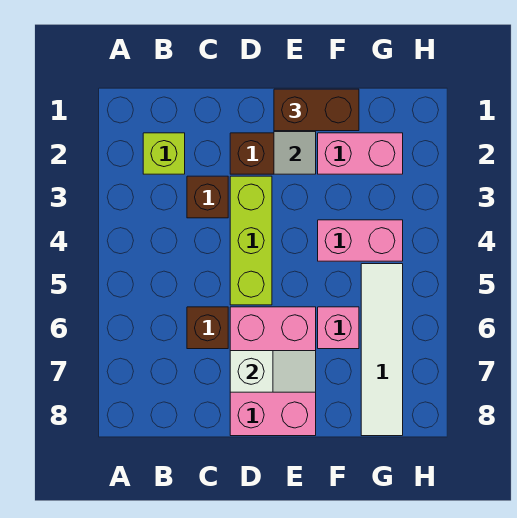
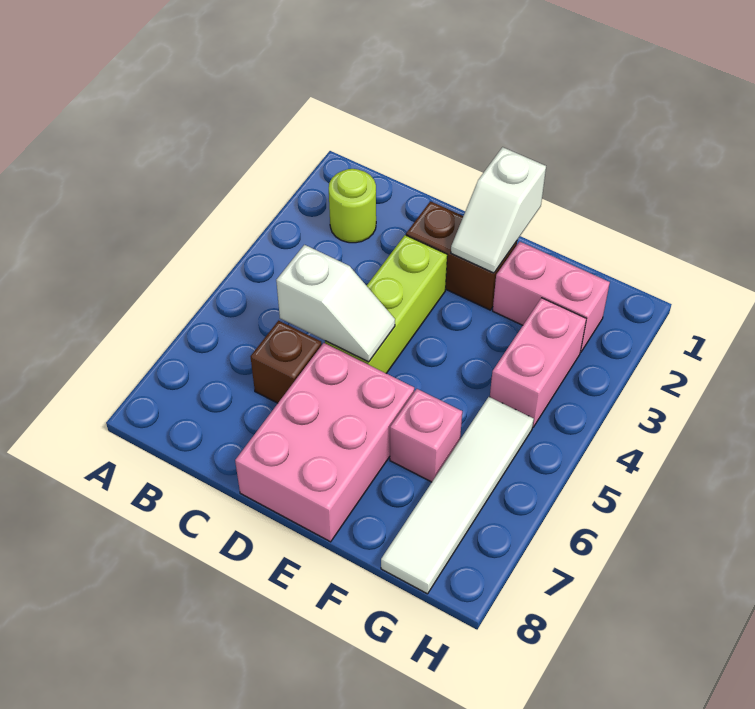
lime brick B2 level 1 -> lime round brick B2 level 1
brown brick C3 level 1 -> none
white slope D7:E7 level 2 top D -> white slope C5:D5 level 2 top C
brown brick E1:F1 level 3 -> none
pink brick F4:G4 level 1 -> pink brick G3:G4 level 1

